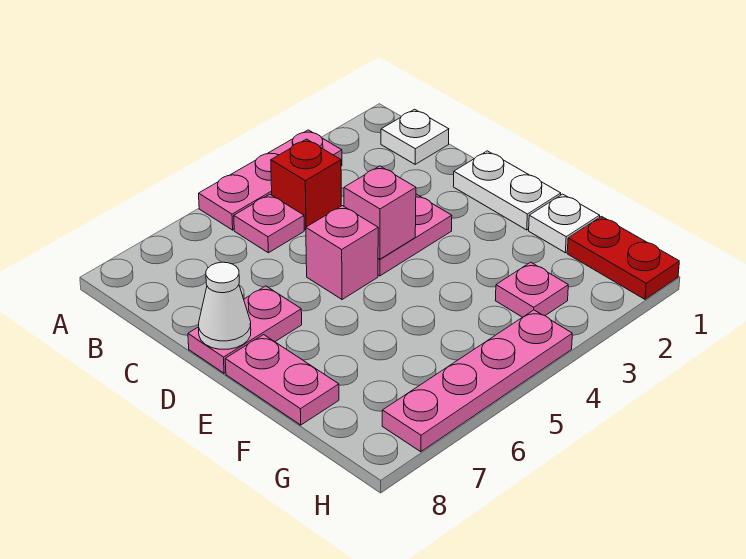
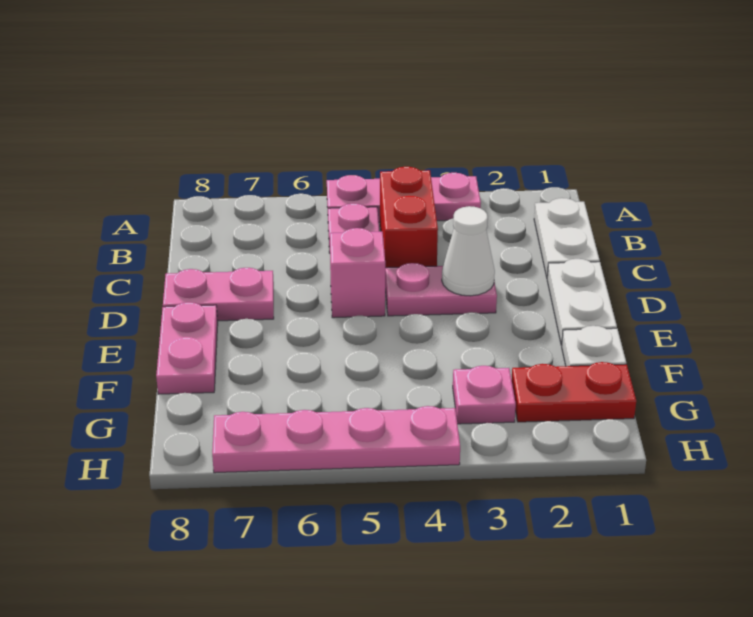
white plate B1 level 1 -> white plate B1:C1 level 1
red brick B4 level 1 -> red brick B4:C4 level 1
pink brick D4 level 2 -> none
white cone D8 level 2 -> white cone D3 level 2
red plate G1:H1 level 1 -> red plate G1:G2 level 1

